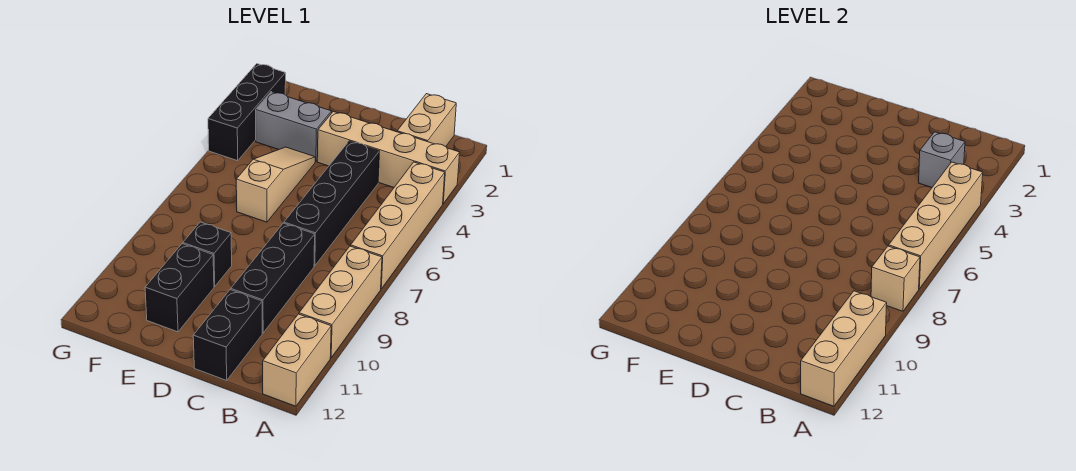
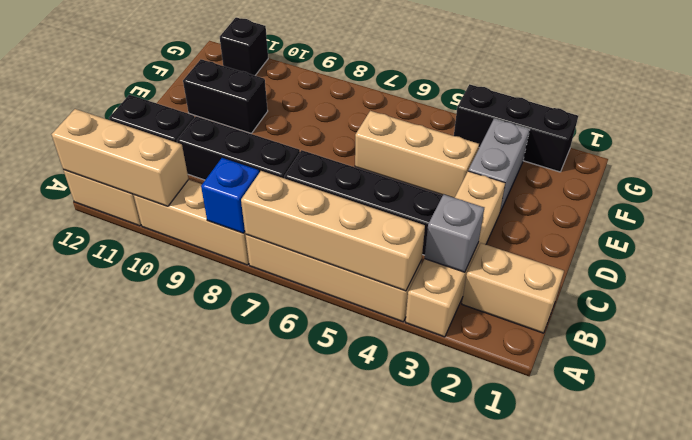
tan brick A8 level 2 -> blue brick A8 level 2
tan slope E4:E6 level 1 top 6 -> tan brick E4:E6 level 1
black brick E9 level 1 -> black brick G11 level 1

